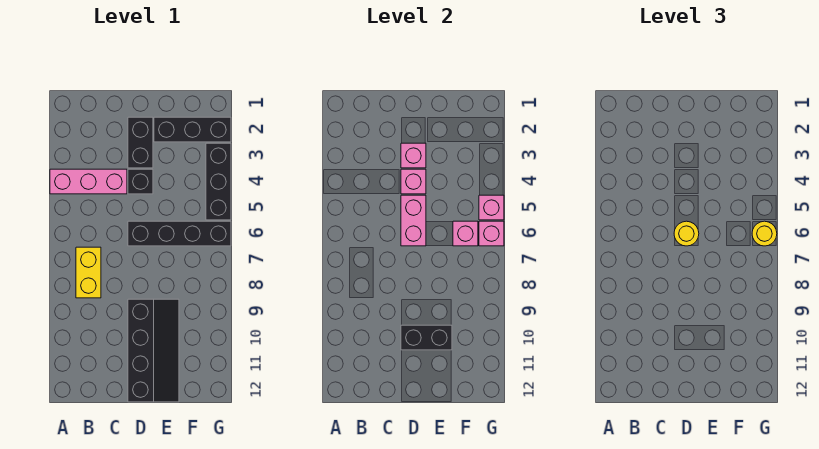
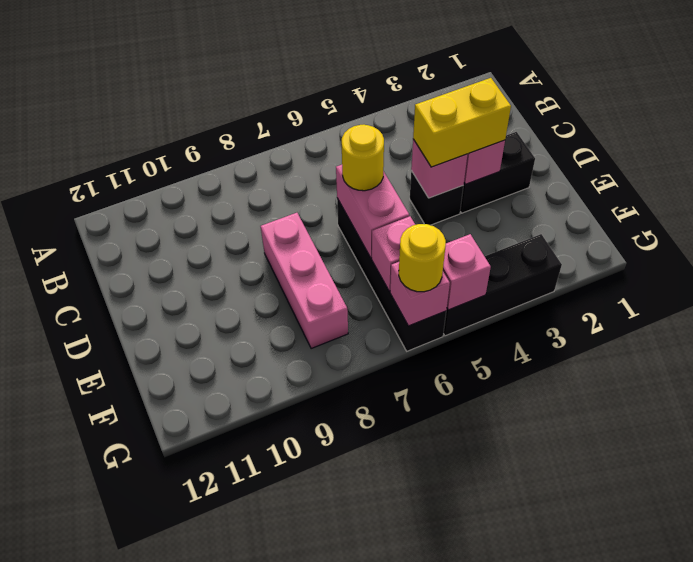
pink brick A4:C4 level 1 -> pink brick D8:F8 level 1
yellow brick B7:B8 level 1 -> yellow brick D3:D4 level 3
pink brick D5:D6 level 2 -> pink brick D6:E6 level 2
black slope D9:E12 level 1 top D -> none
black brick D10:E10 level 2 -> none
black brick E2:G2 level 1 -> none

